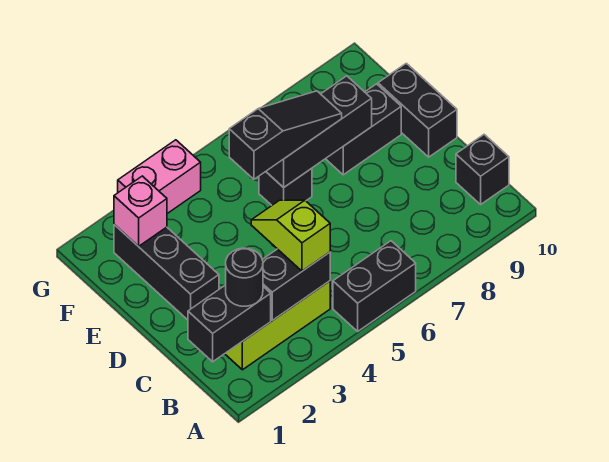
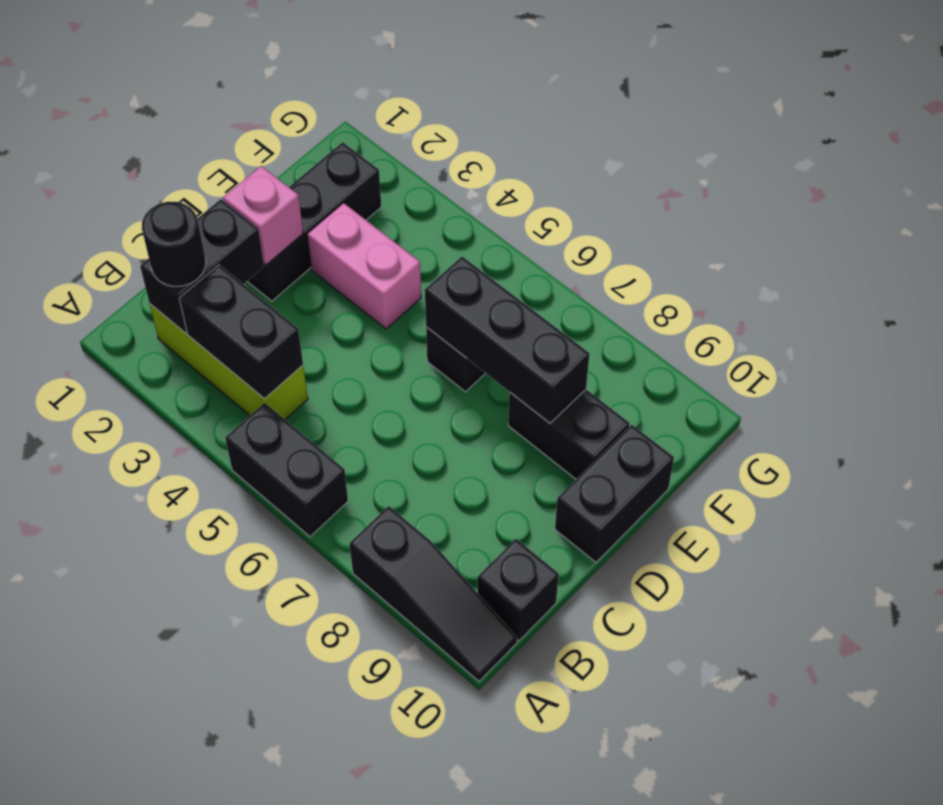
black brick B1:B2 level 2 -> black brick B2:C2 level 2
lime slope B4:C4 level 3 top B -> none
black slope E5:E7 level 3 top 5 -> black slope A8:A10 level 1 top 8
pink brick F2 level 2 -> pink brick D2 level 2
pink brick G3:G4 level 1 -> pink brick E3:E4 level 1

